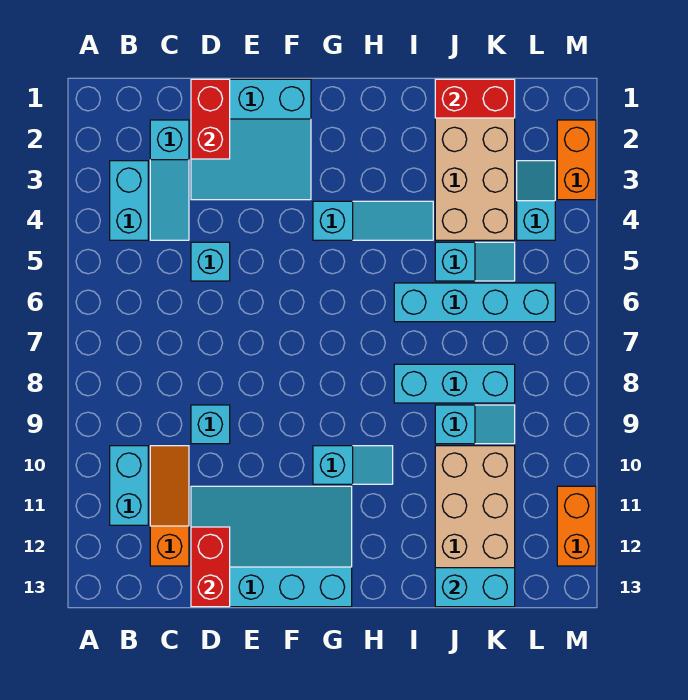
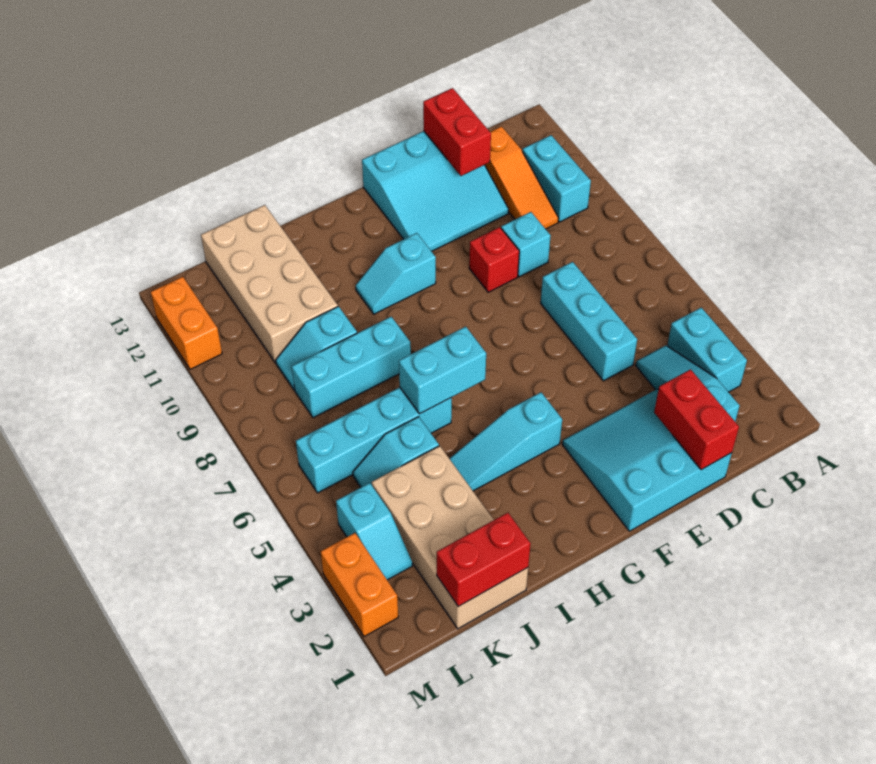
cyan brick D5 level 1 -> cyan brick D5:D7 level 1
cyan slope D11:G13 level 1 top 13 -> cyan slope D11:F13 level 1 top 13
none -> red brick E9 level 1
cyan brick J13:K13 level 2 -> cyan brick H6:I6 level 2

